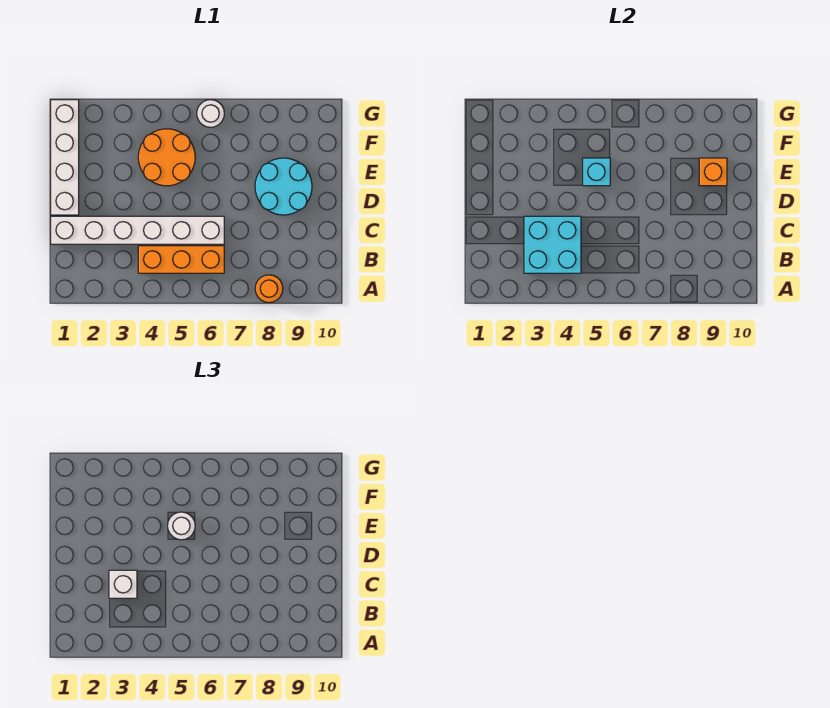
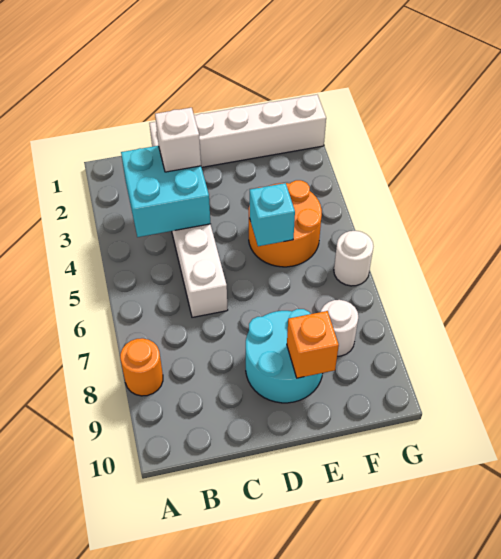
orange brick B4:B6 level 1 -> none
white round brick E5 level 3 -> white round brick F8 level 1

